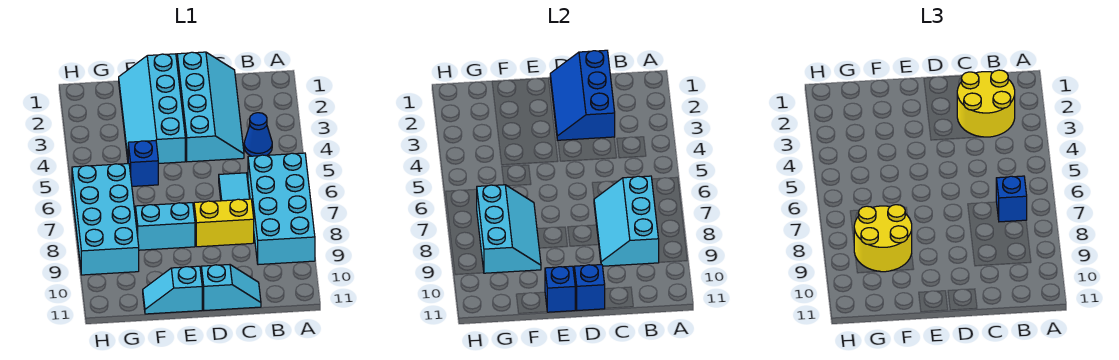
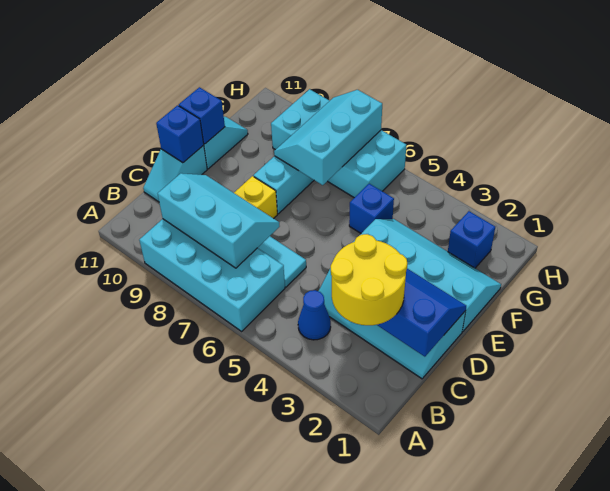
blue brick B7 level 3 -> blue brick G2 level 1
cyan slope F7:G9 level 2 top G -> cyan slope F7:H8 level 2 top 7
yellow round brick F8:G9 level 3 -> none

